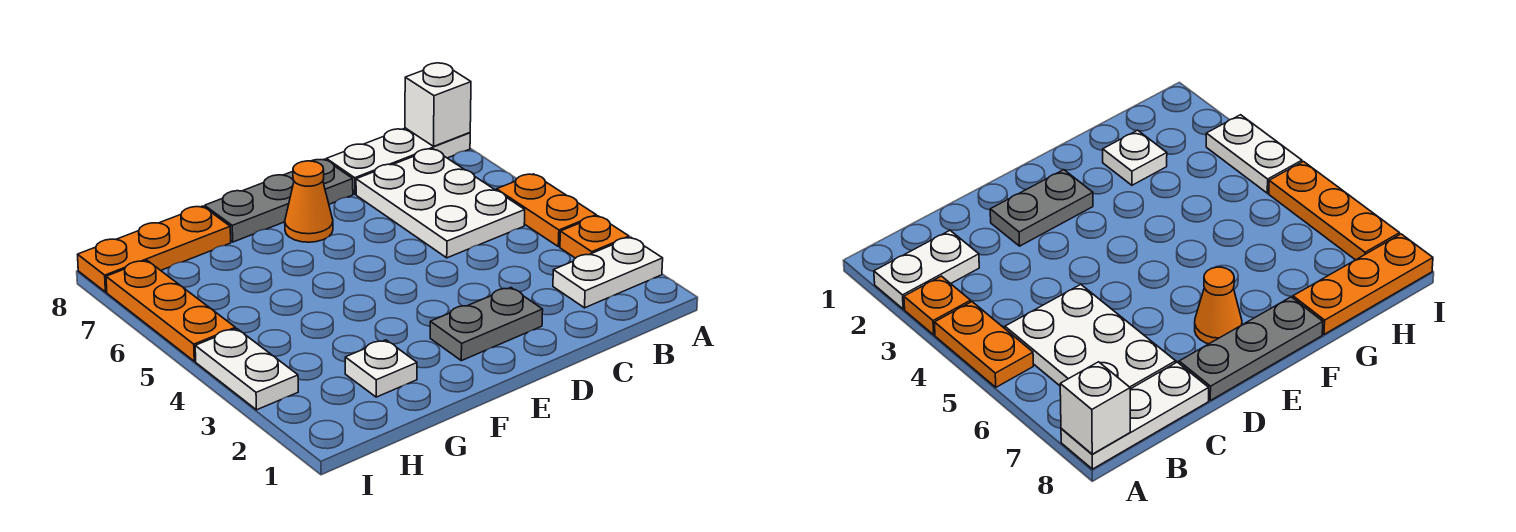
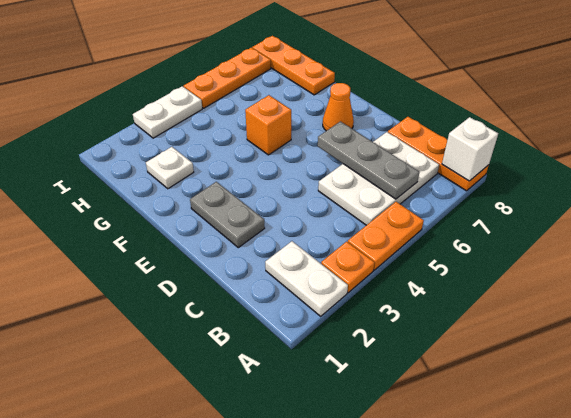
white plate A8:C8 level 1 -> orange plate A8:C8 level 1
grey plate D8:F8 level 1 -> grey plate B6:D6 level 2
none -> orange brick F5 level 1

